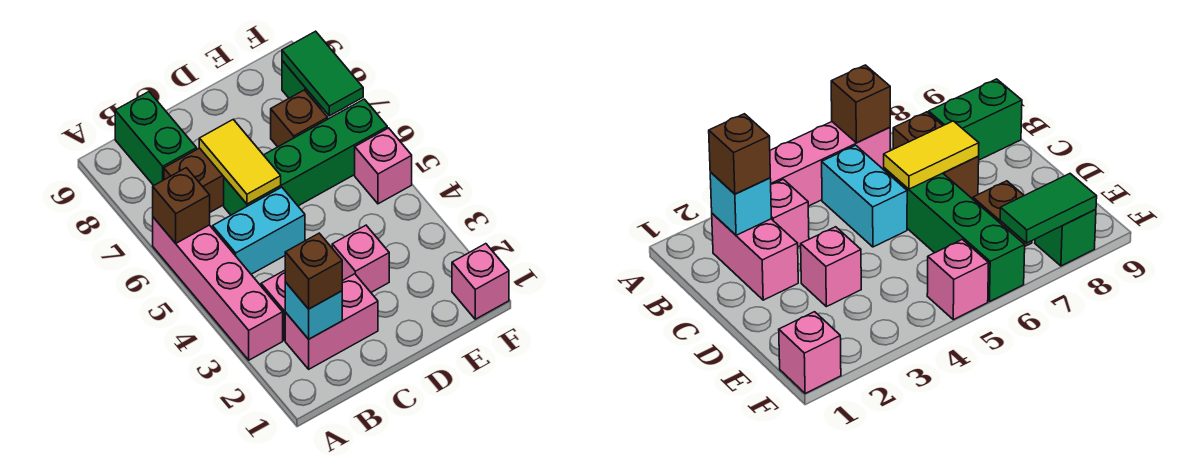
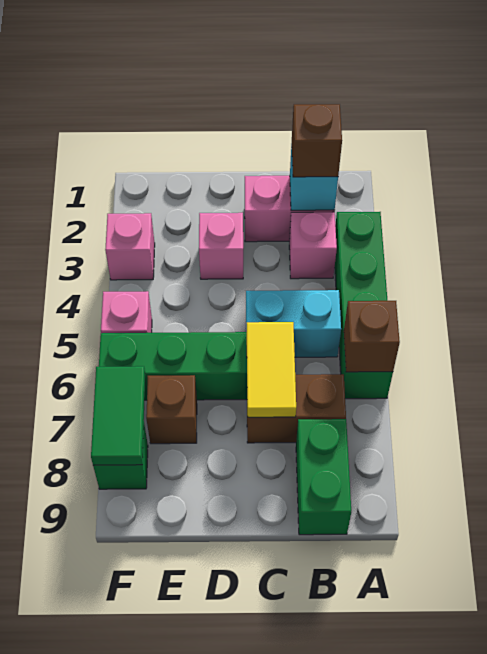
pink brick A3:A6 level 1 -> green brick A3:A6 level 1
pink brick F1 level 1 -> pink brick F3 level 1

